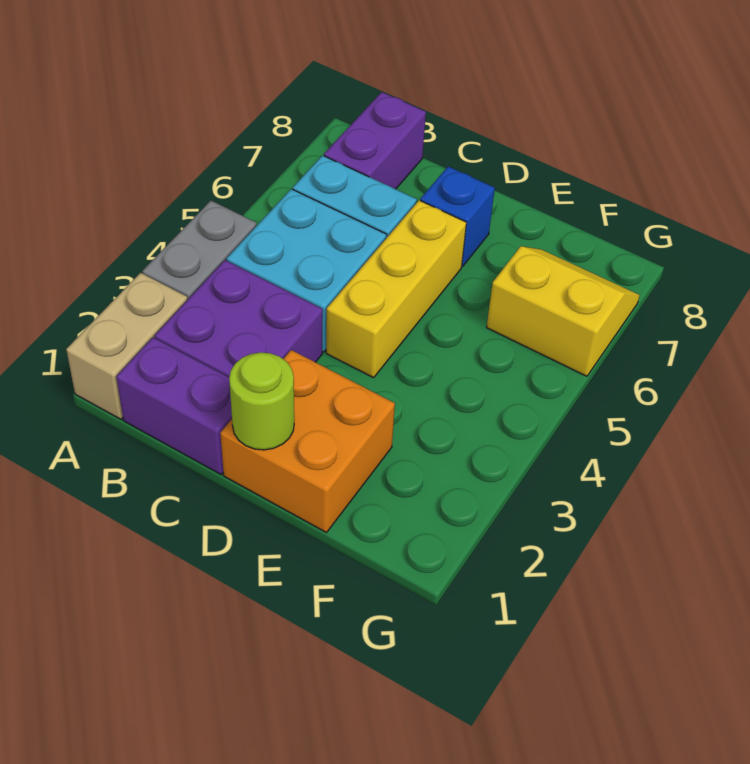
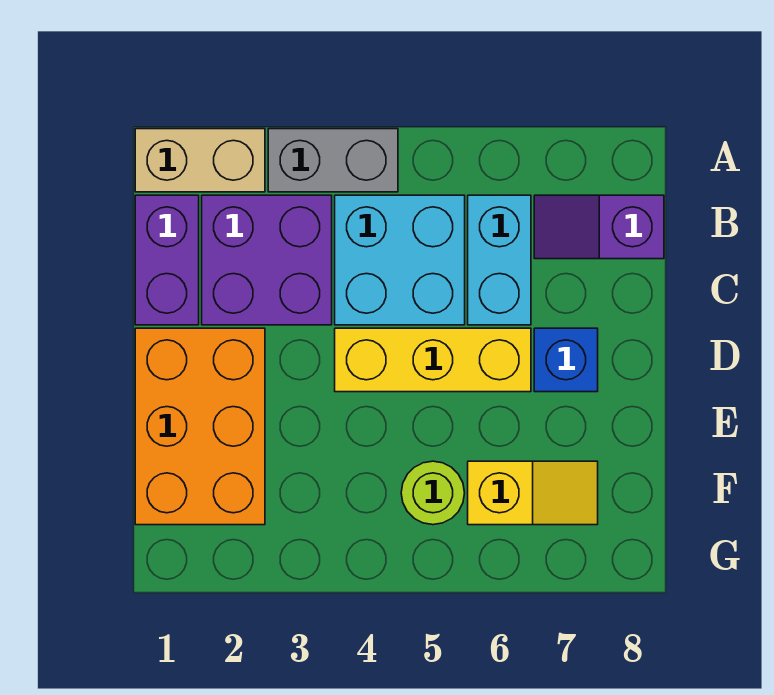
purple brick B7:B8 level 1 -> purple slope B7:B8 level 1 top 8
orange brick D1:E2 level 1 -> orange brick D1:F2 level 1
lime round brick D1 level 2 -> lime round brick F5 level 1
yellow slope F6:G7 level 1 top 6 -> yellow slope F6:F7 level 1 top 6

